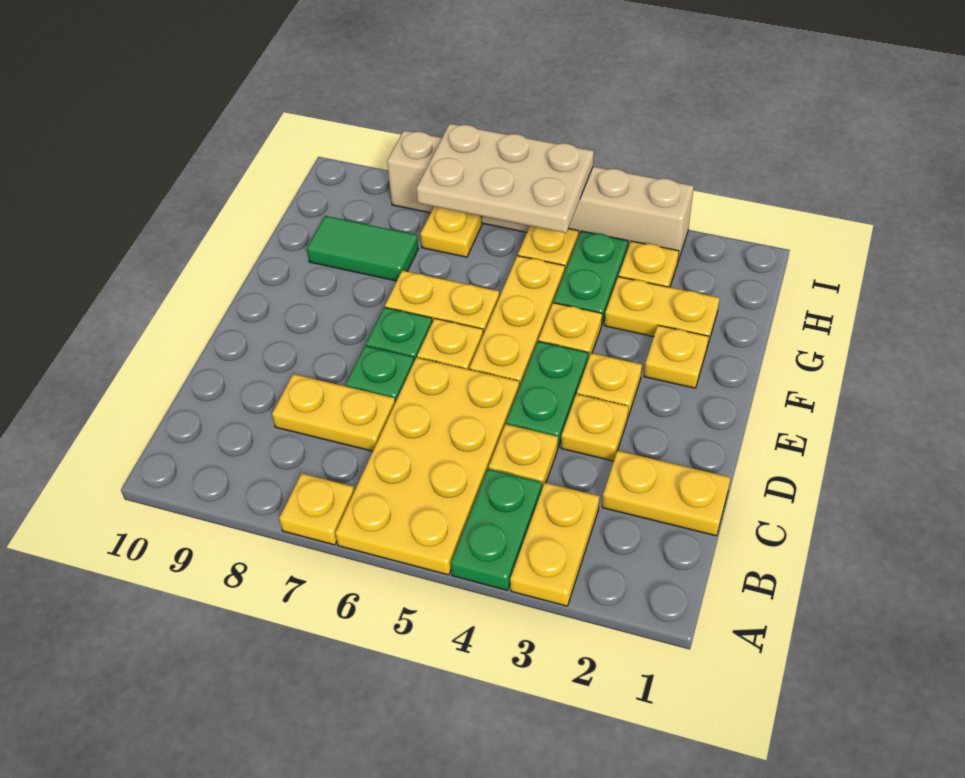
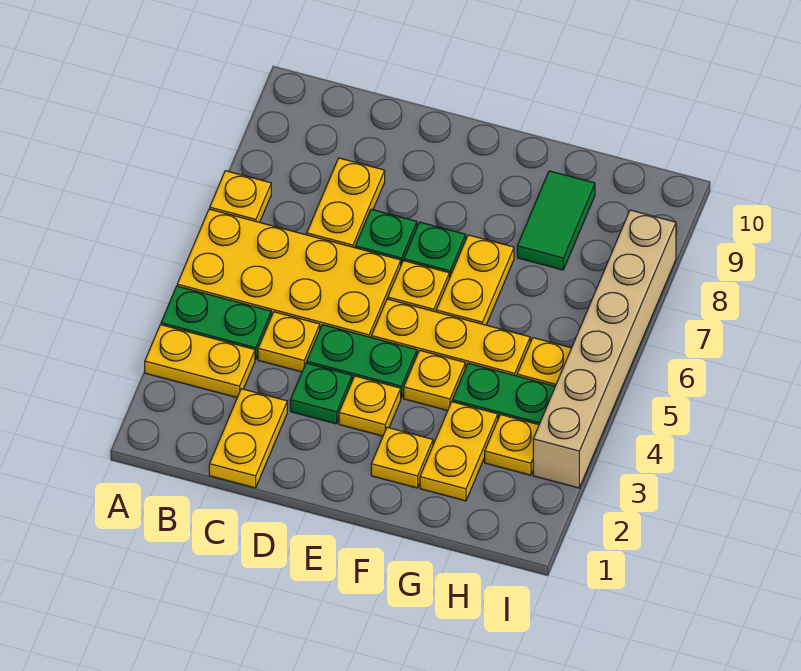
yellow plate D3 level 1 -> green plate D3 level 1
tan plate H5:I7 level 2 -> none
yellow plate H7 level 1 -> none

